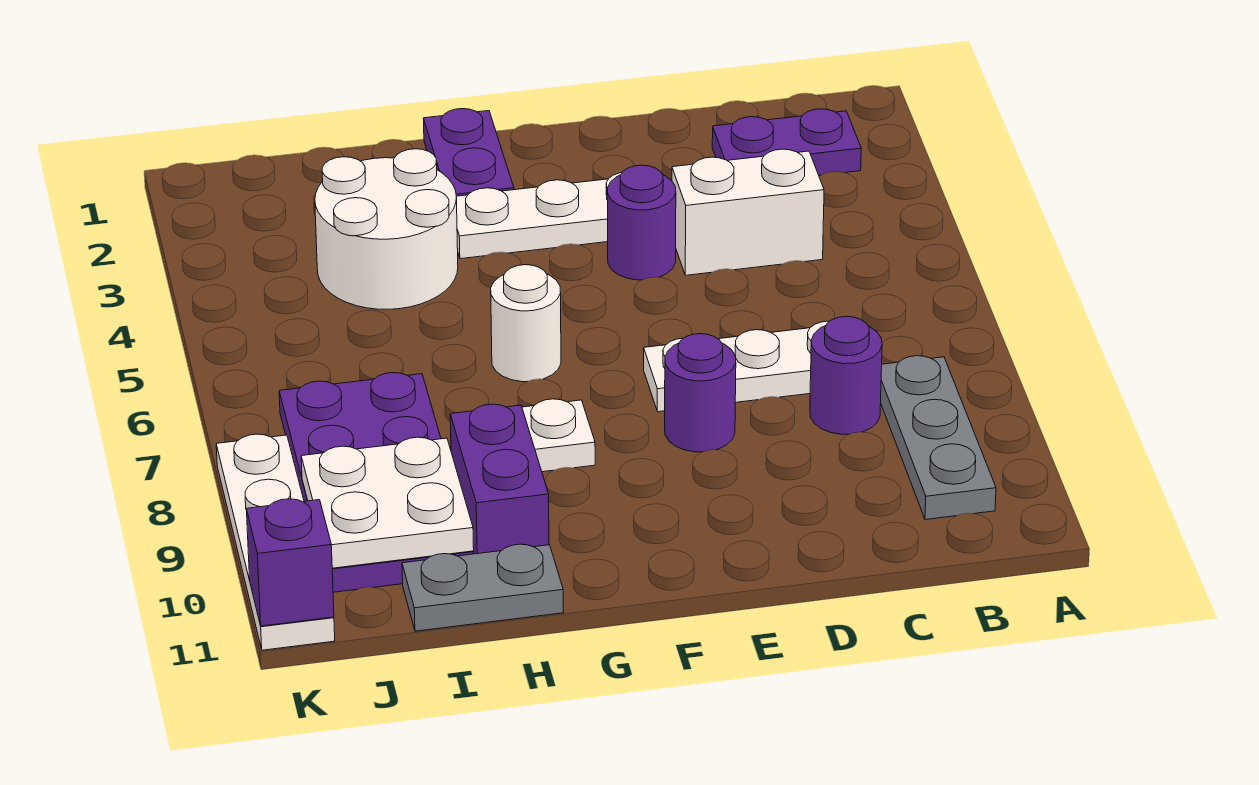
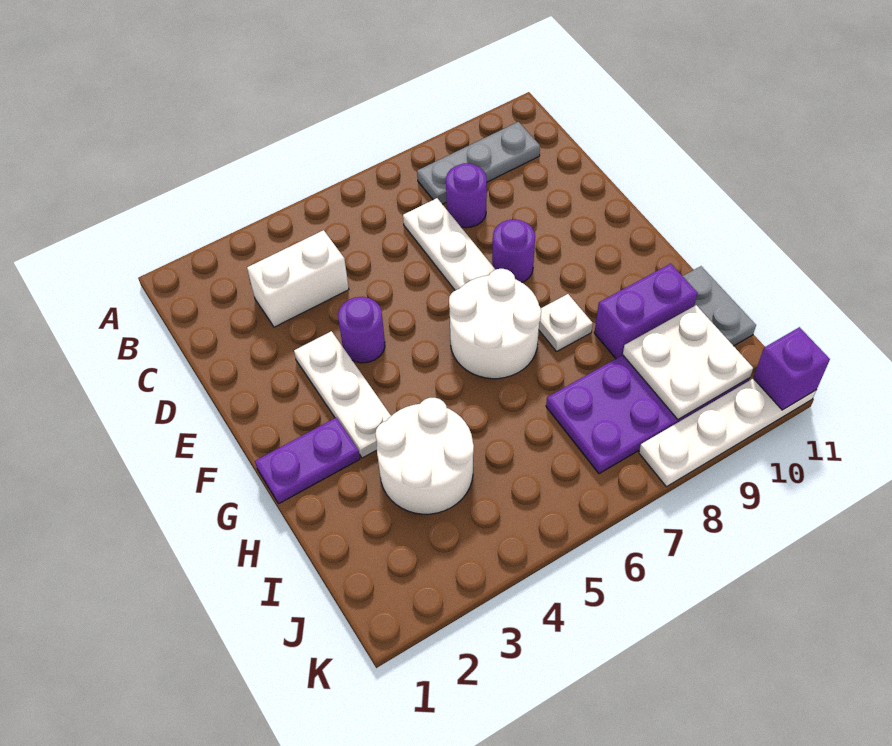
purple plate B2:C2 level 1 -> none
white brick C4:D4 level 1 -> white brick C3:C4 level 1
white round brick G6 level 1 -> white round brick F6:G7 level 1

